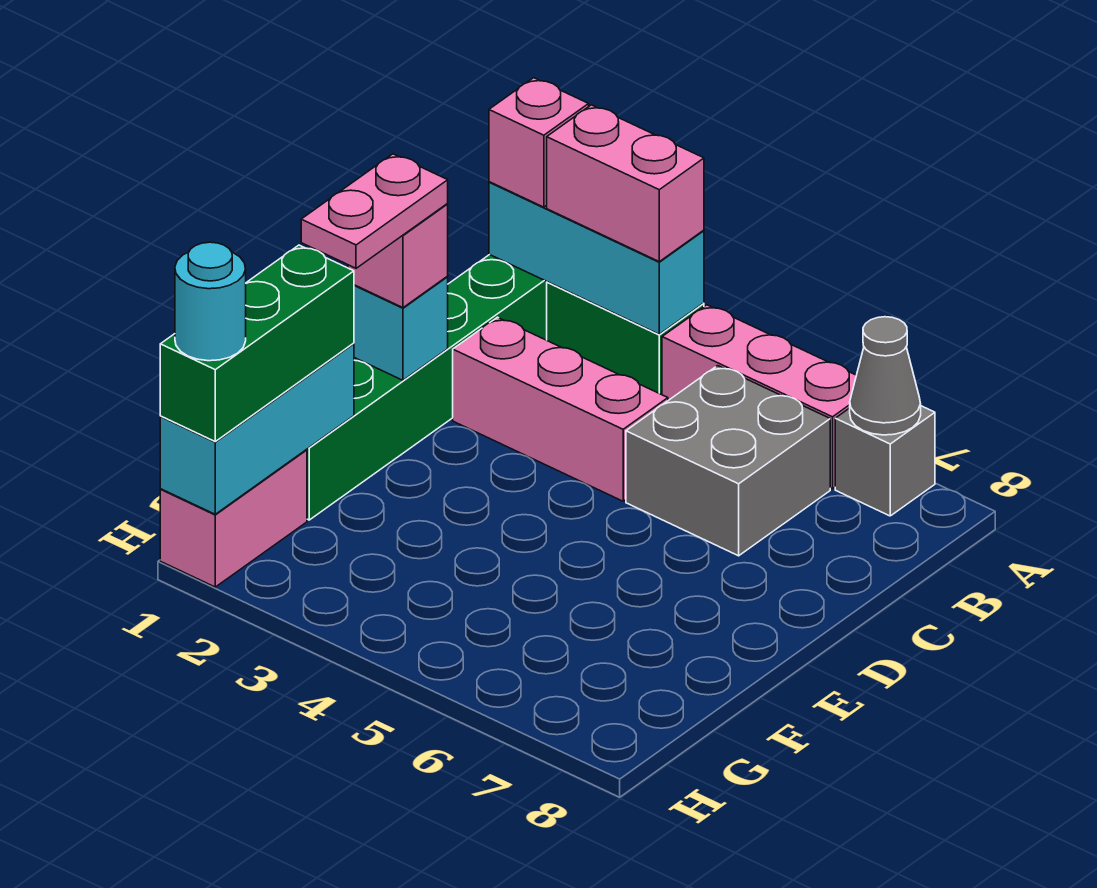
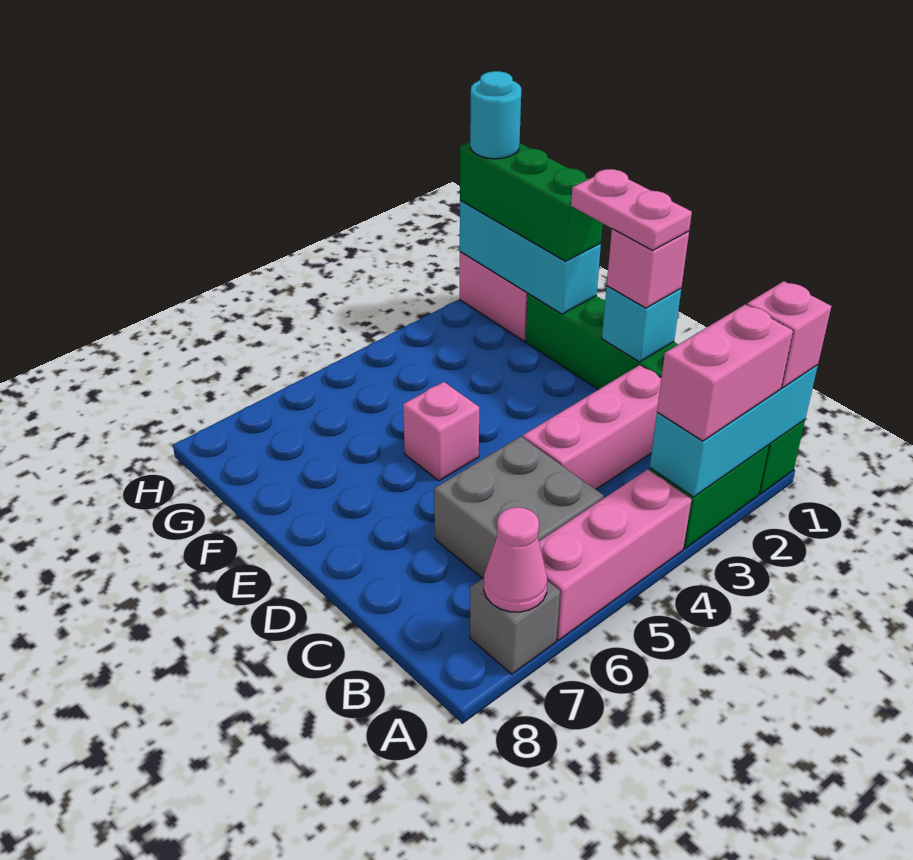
grey cone A7 level 2 -> pink cone A7 level 2
none -> pink brick E5 level 1

